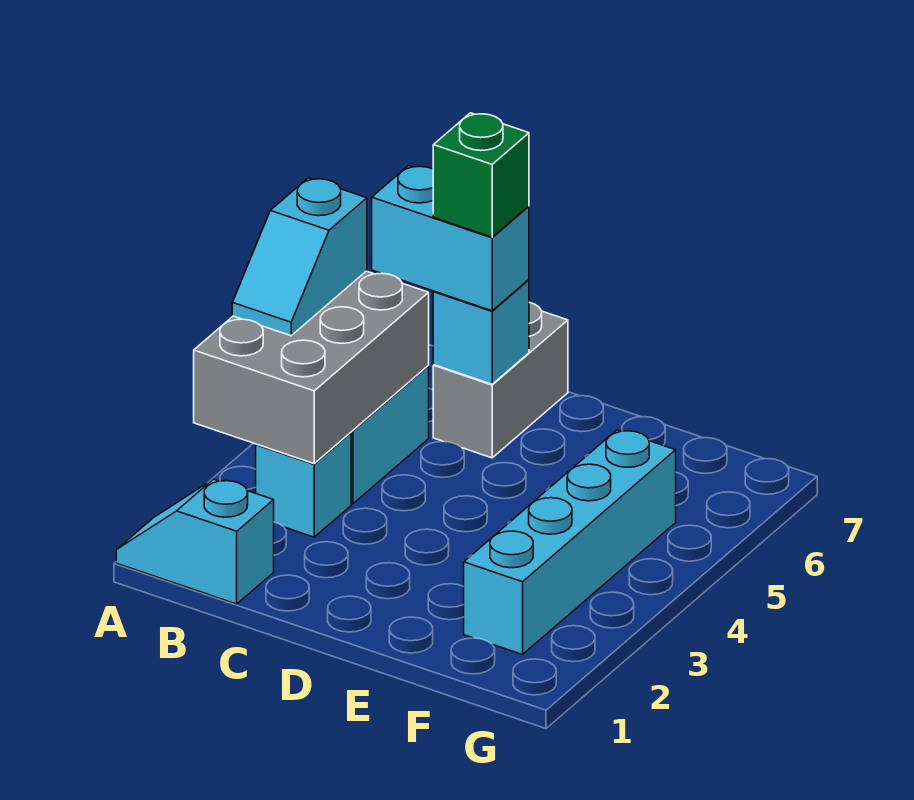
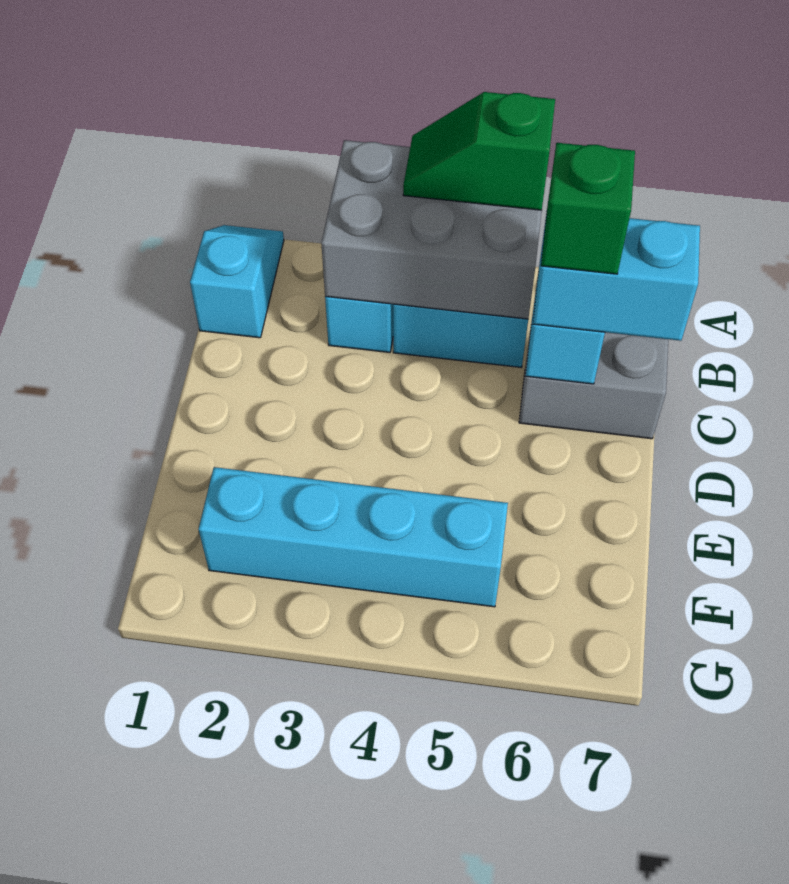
cyan slope A4:A5 level 3 top 5 -> green slope A4:A5 level 3 top 5
cyan brick B6:C6 level 3 -> cyan brick C6:C7 level 3

